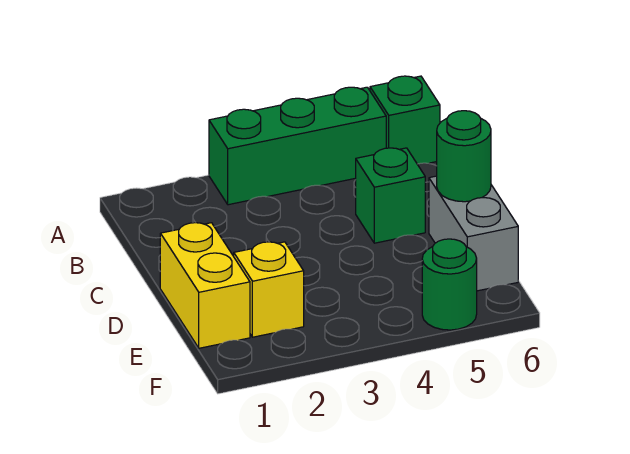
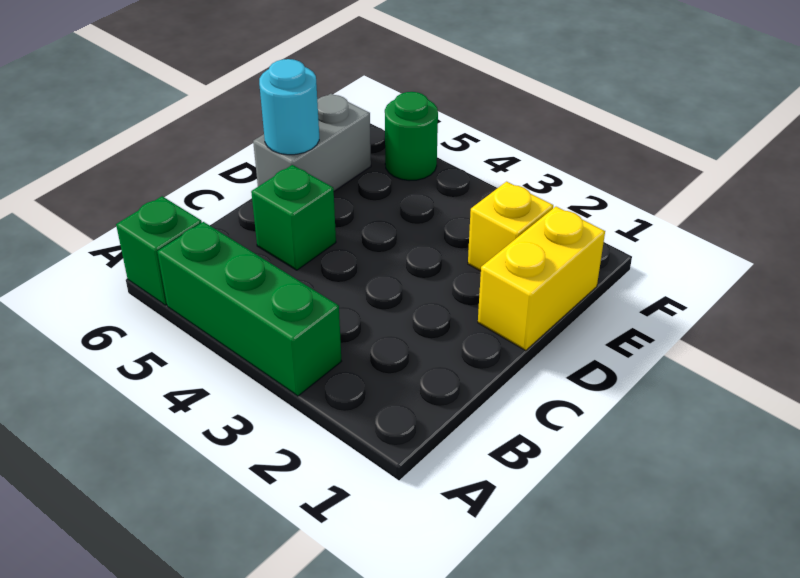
green round brick D6 level 2 -> cyan round brick D6 level 2

